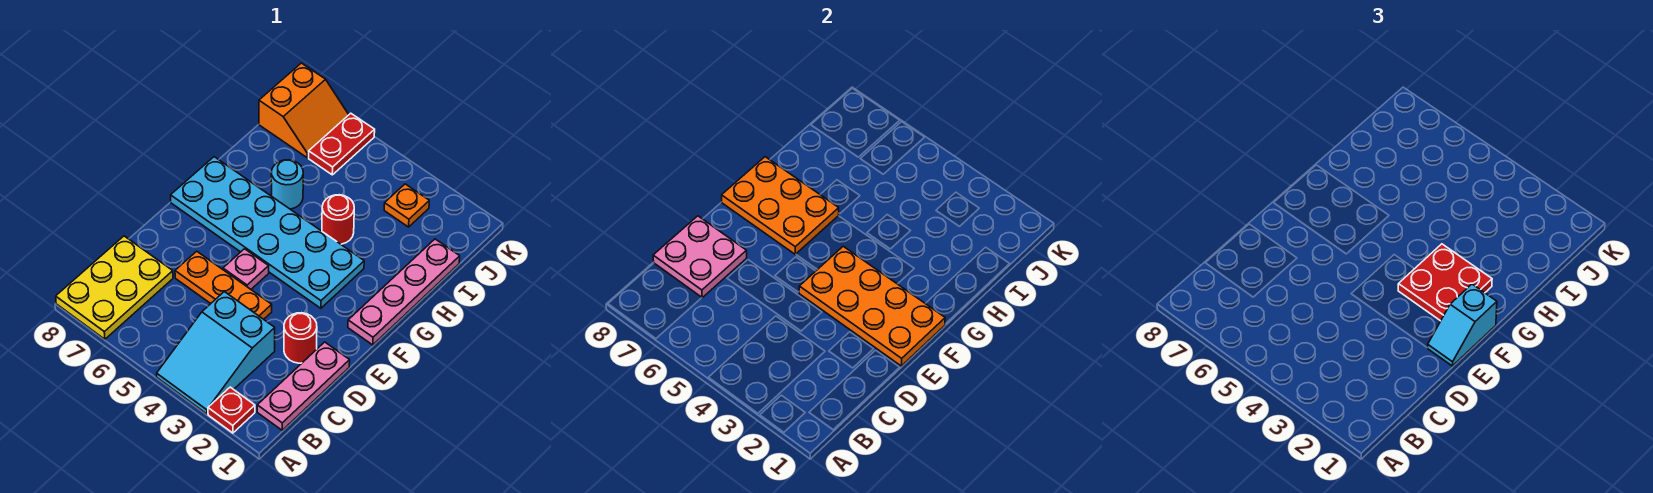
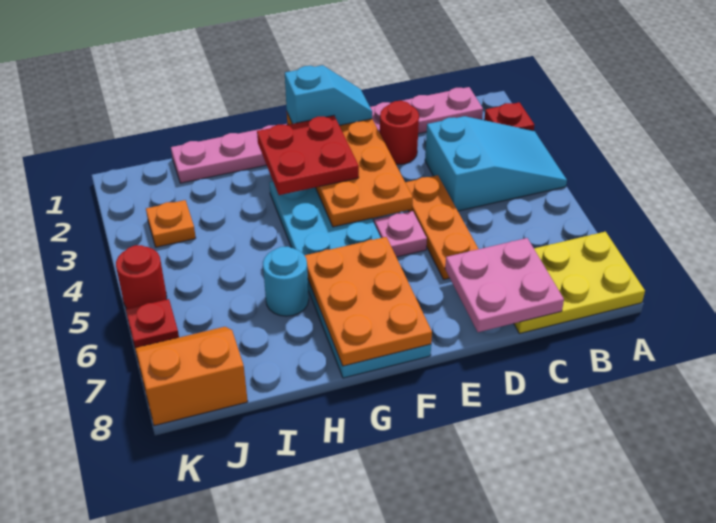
red round brick H4 level 1 -> red round brick K5 level 1
red plate J6:K6 level 1 -> red plate K6 level 1

